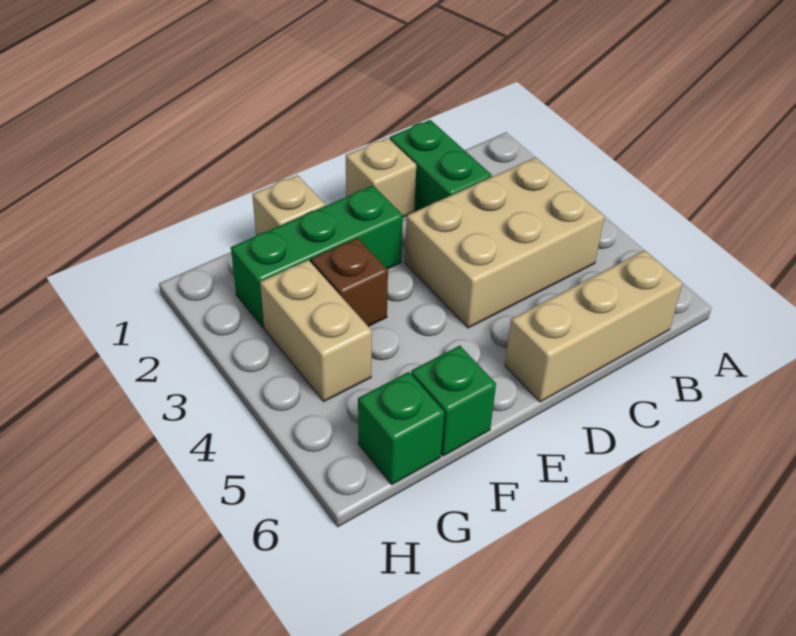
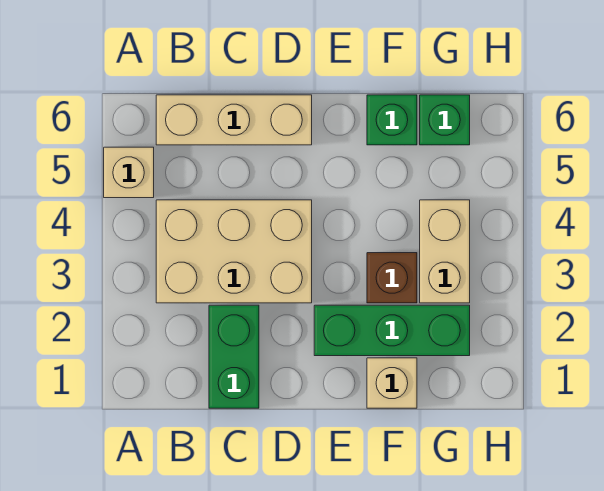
tan brick D1 level 1 -> tan brick A5 level 1

